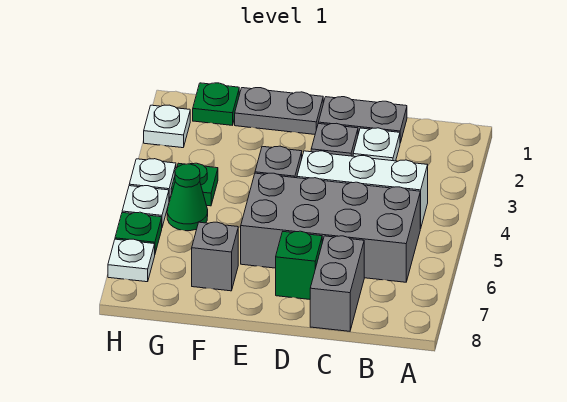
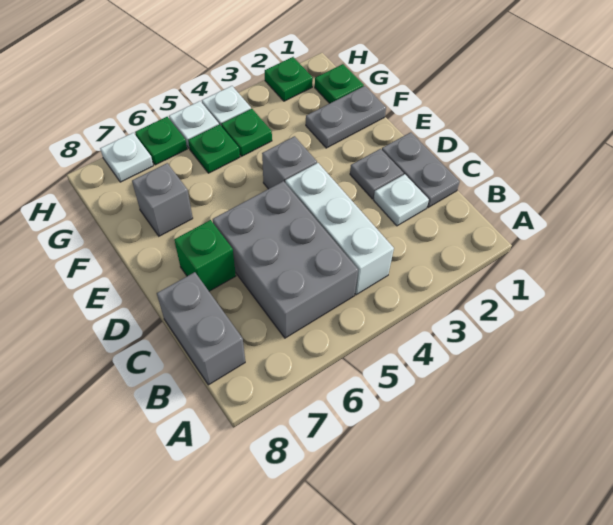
grey brick B5:E6 level 1 -> grey brick B5:D6 level 1
grey brick C7:C8 level 1 -> grey brick B8:C8 level 1
grey plate E1:F1 level 1 -> grey plate F1:F2 level 1
green cone G5 level 1 -> green plate G5 level 1
white plate H2 level 1 -> green plate H2 level 1

